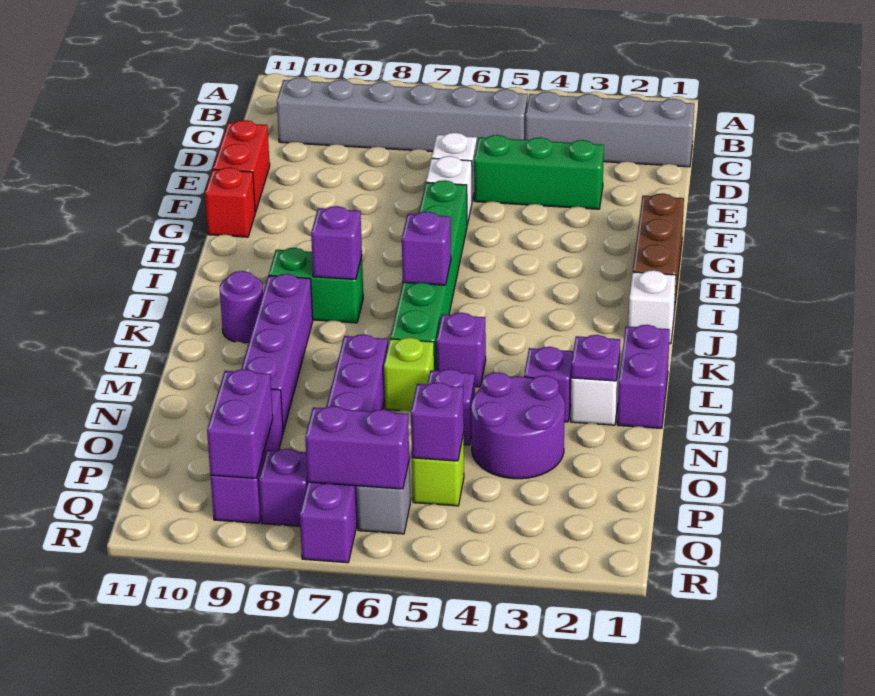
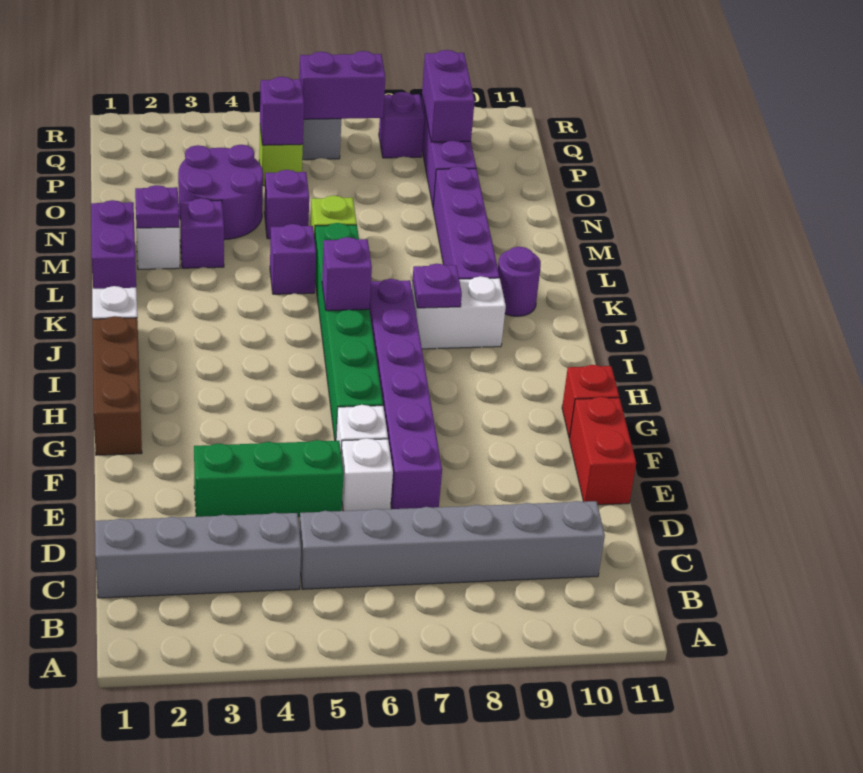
green brick J8:J9 level 1 -> white brick J8:J9 level 1
purple brick J8 level 2 -> purple plate J8 level 2
purple brick M7:R7 level 1 -> purple brick E7:J7 level 1

